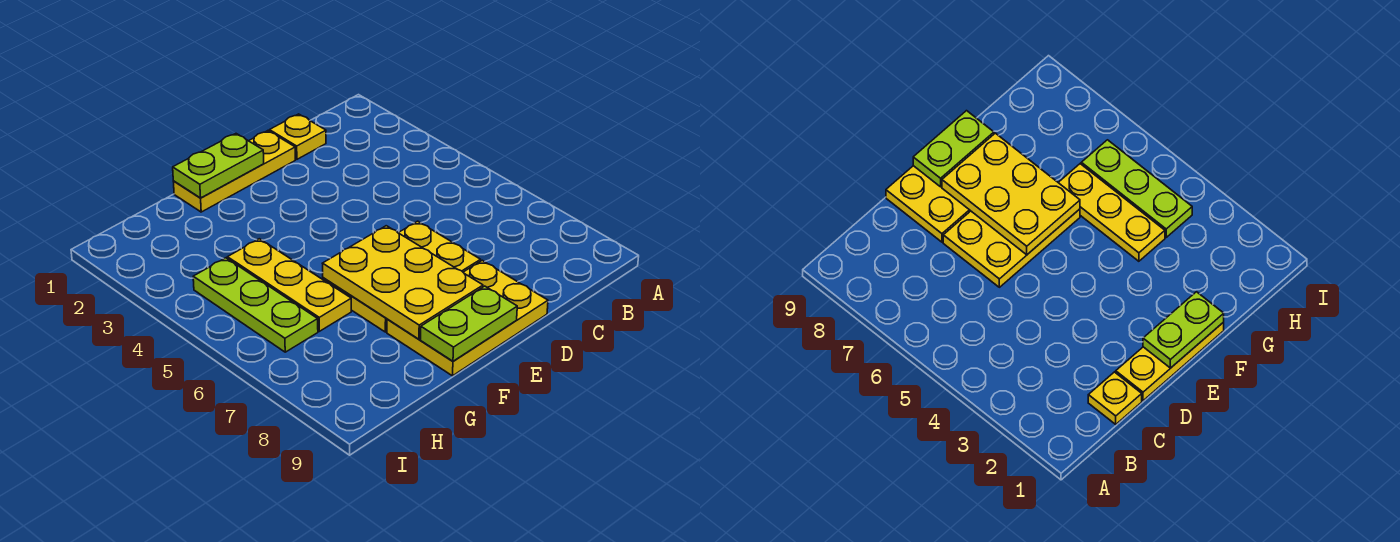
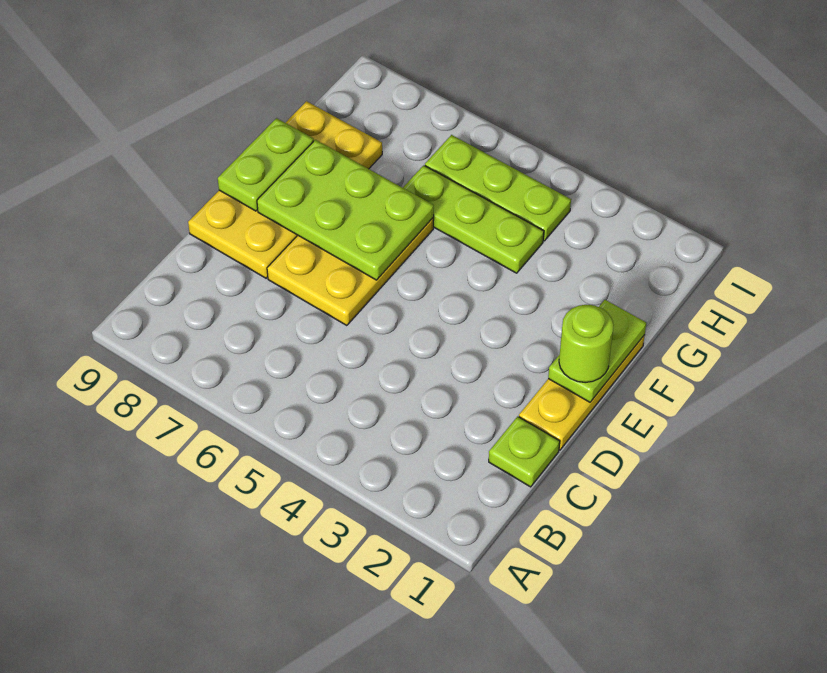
yellow plate C1 level 1 -> lime plate C1 level 1
yellow plate D8:F9 level 1 -> yellow plate D8:G9 level 1
none -> lime round brick E1 level 3
yellow plate E6:F8 level 2 -> lime plate E6:F8 level 2
yellow plate G4:G6 level 1 -> lime plate G4:G6 level 1

